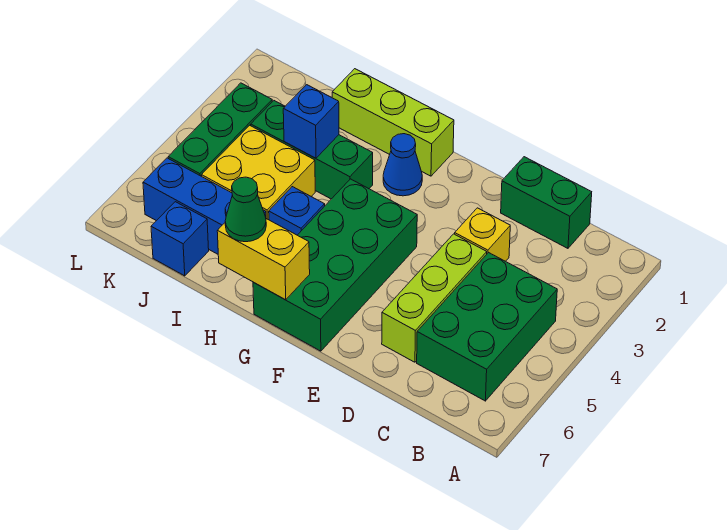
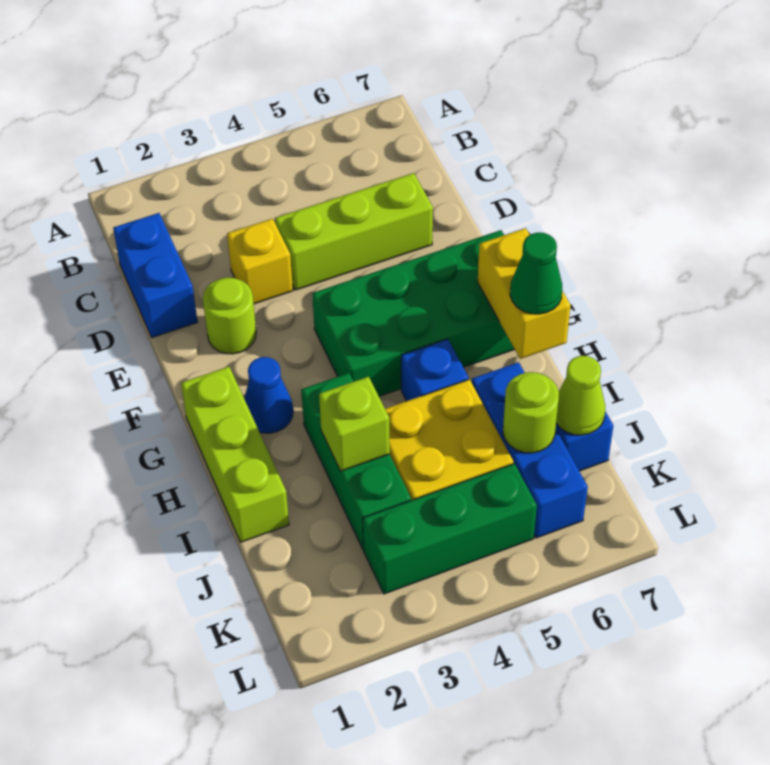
green brick B4:C6 level 1 -> none
green brick C1:D1 level 1 -> blue brick C1:D1 level 1
none -> lime round brick E2 level 1
blue brick I3 level 2 -> lime brick I3 level 2
none -> lime round brick J6 level 2
none -> lime cone J7 level 2

